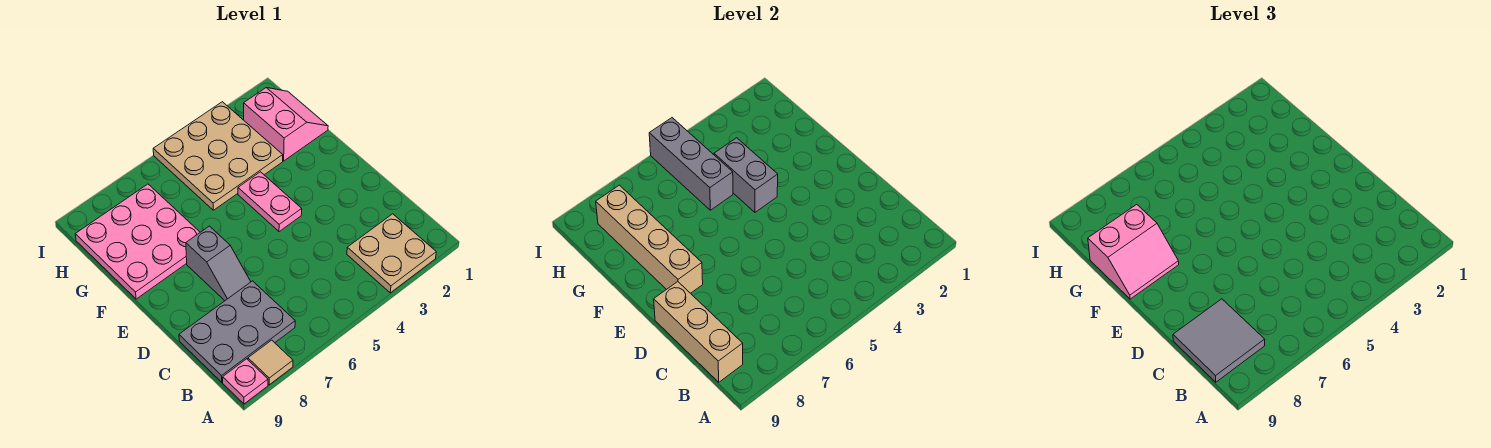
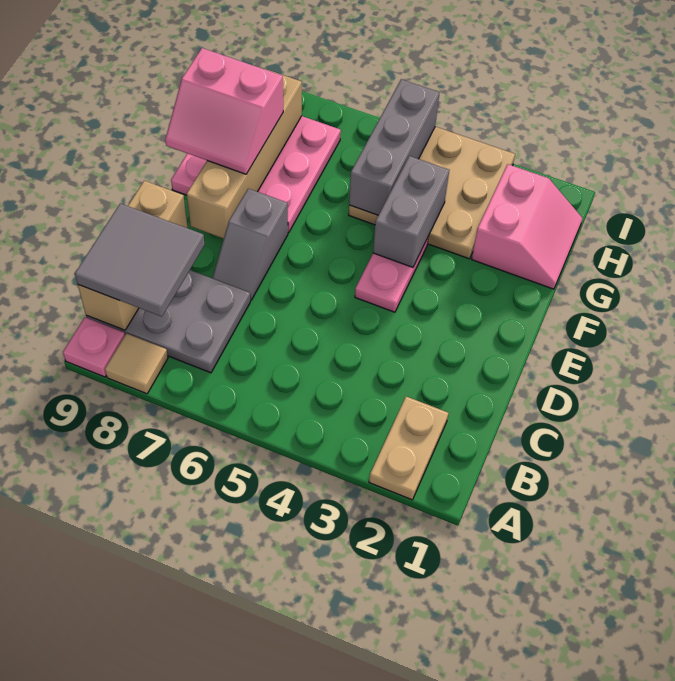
tan plate A2:B3 level 1 -> tan plate A2:B2 level 1

